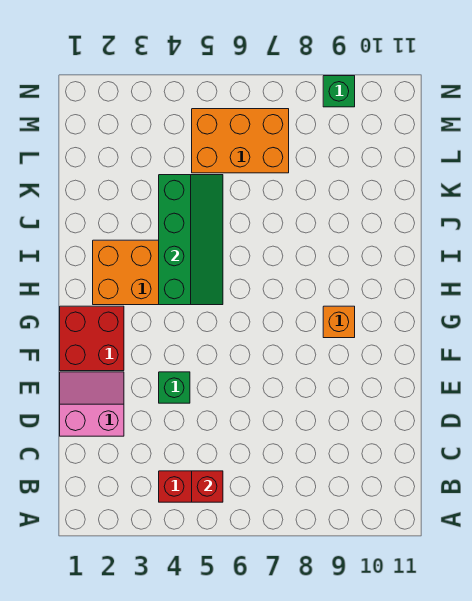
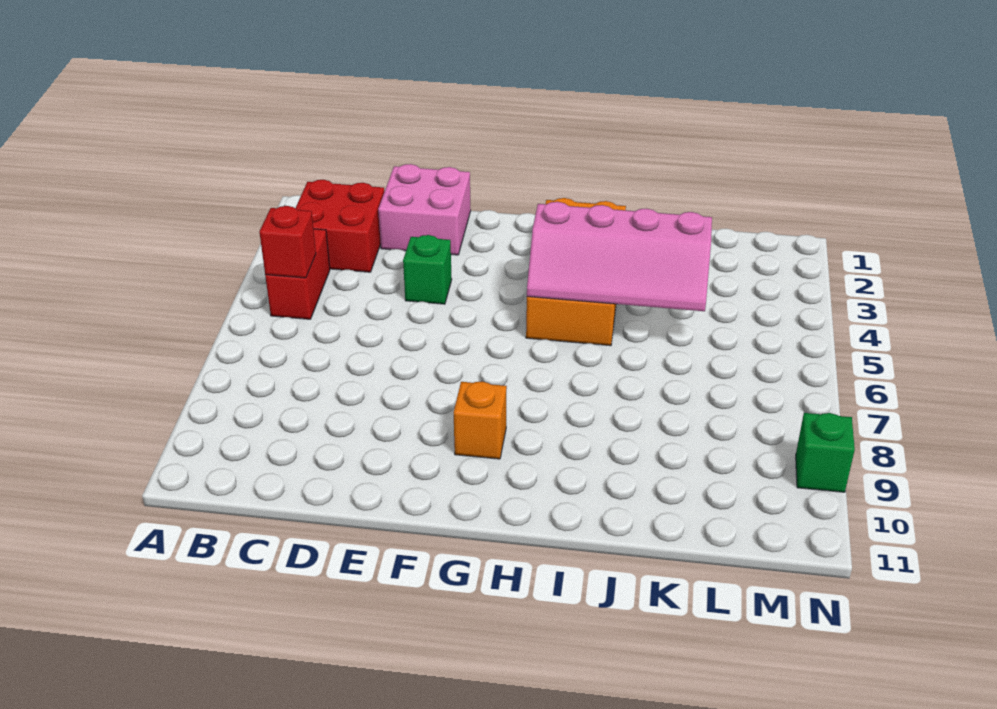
pink slope D1:E2 level 1 top D -> pink brick D1:E2 level 1
red brick F1:G2 level 1 -> red brick B2:C3 level 1
green slope H4:K5 level 2 top 4 -> pink slope H4:K5 level 2 top 4
orange brick L5:M7 level 1 -> none

